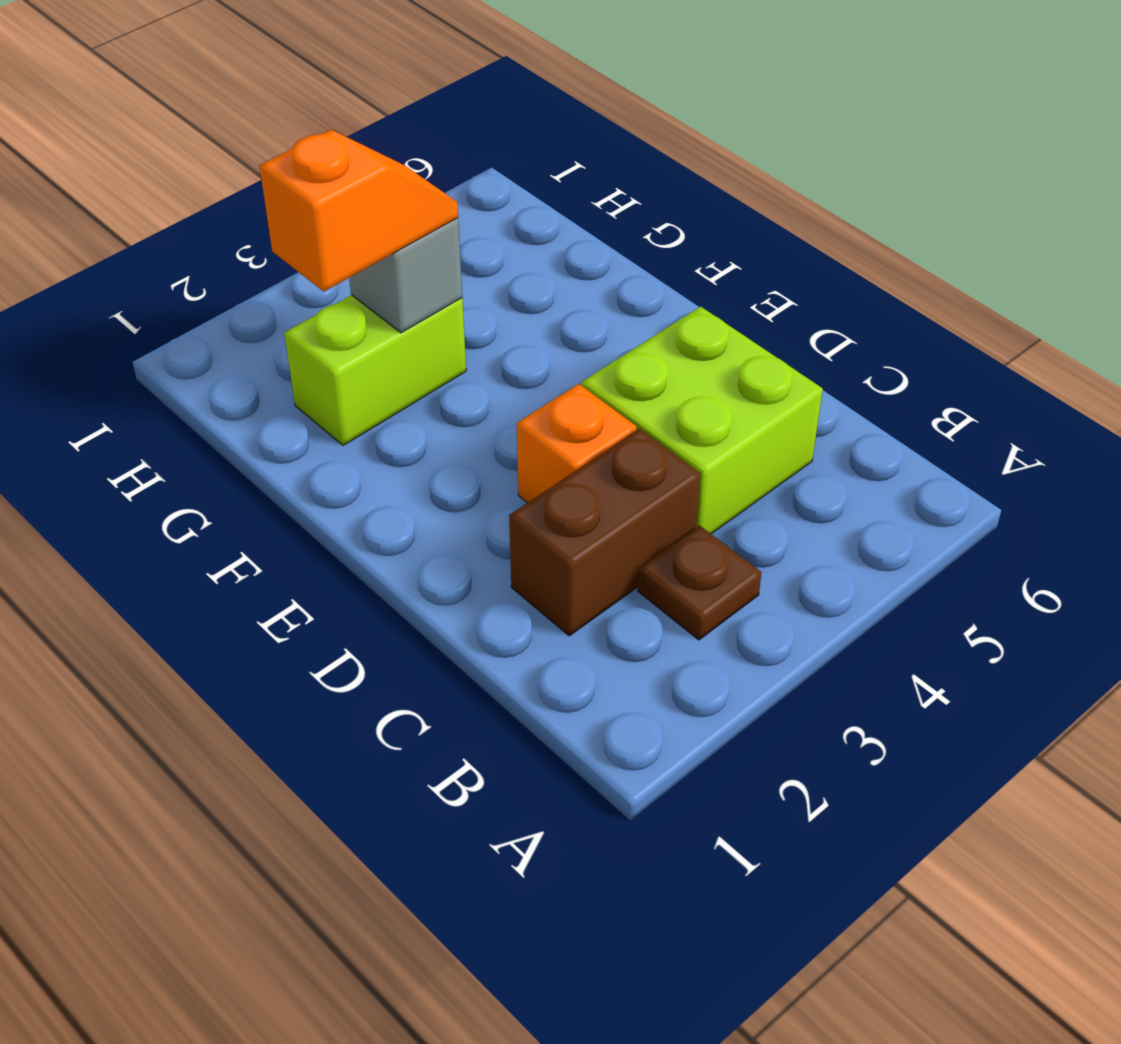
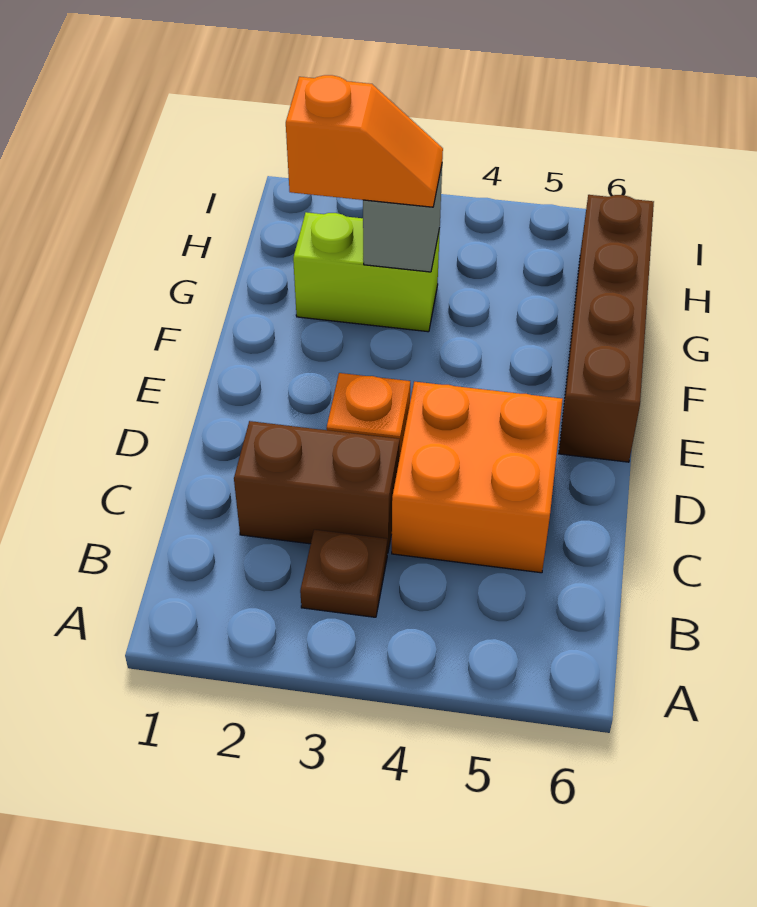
lime brick C4:D5 level 1 -> orange brick C4:D5 level 1
none -> brown brick E6:H6 level 1

